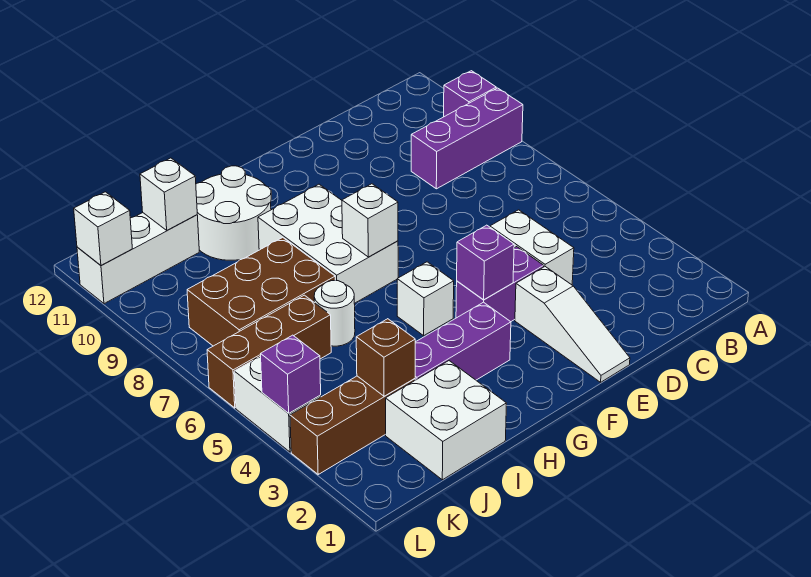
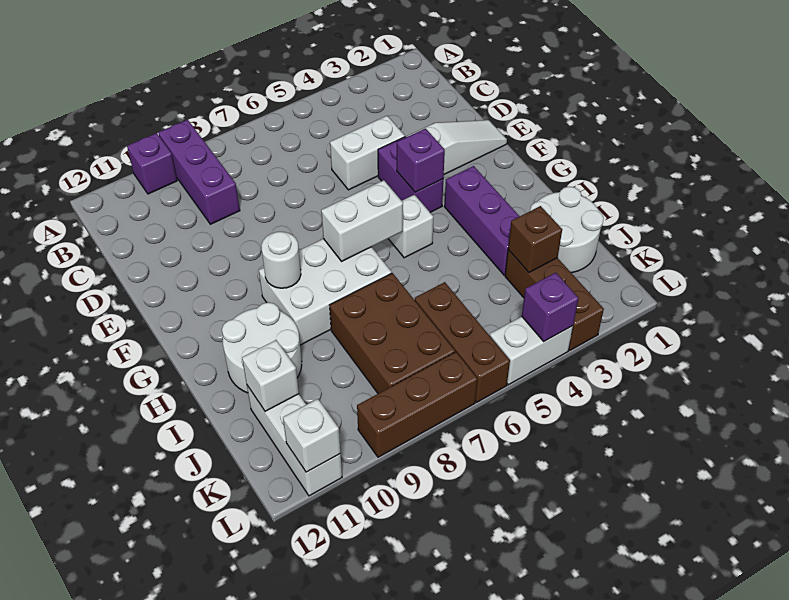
white brick G7 level 2 -> white brick G6:G7 level 2
white brick I1:J2 level 1 -> white round brick I1:J2 level 1
white round brick I6 level 1 -> white round brick G9 level 2
none -> brown brick L7:L9 level 1

